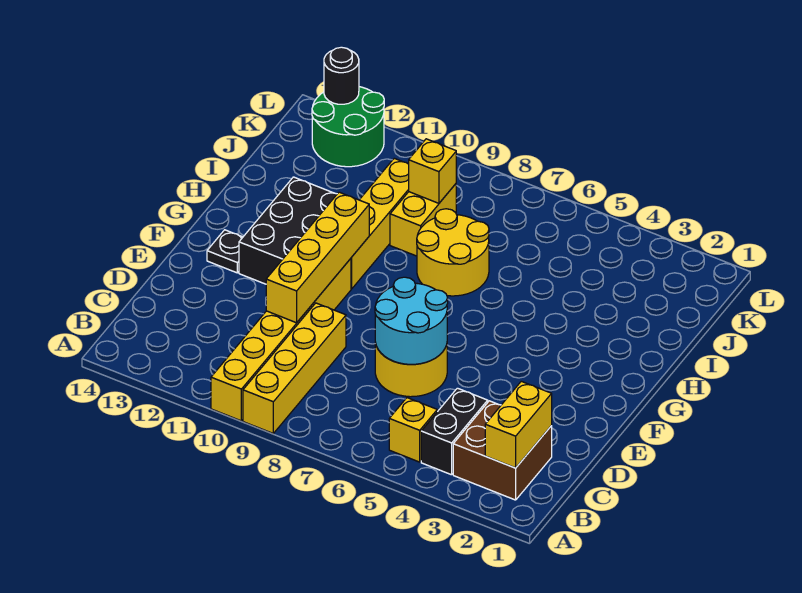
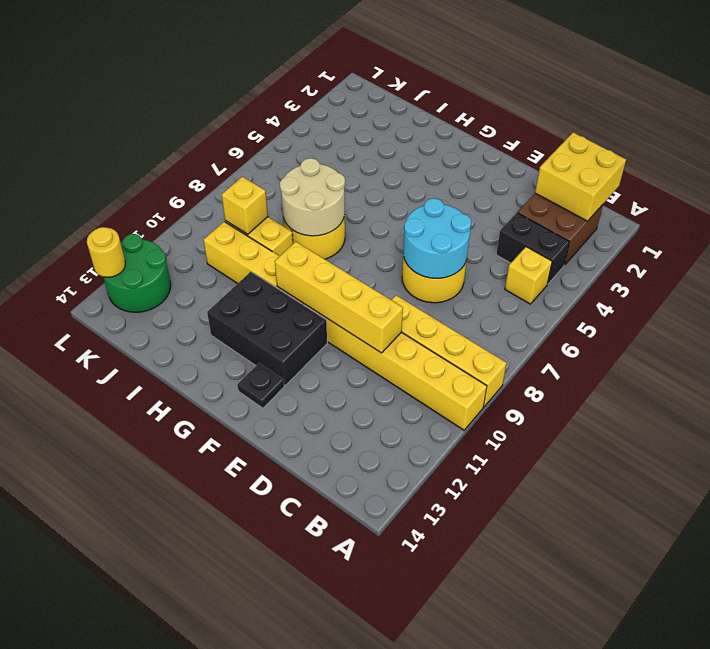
yellow brick B2:C2 level 2 -> yellow brick B1:C2 level 2
none -> tan round brick H7:I8 level 2
black round brick L13 level 2 -> yellow round brick L13 level 2

